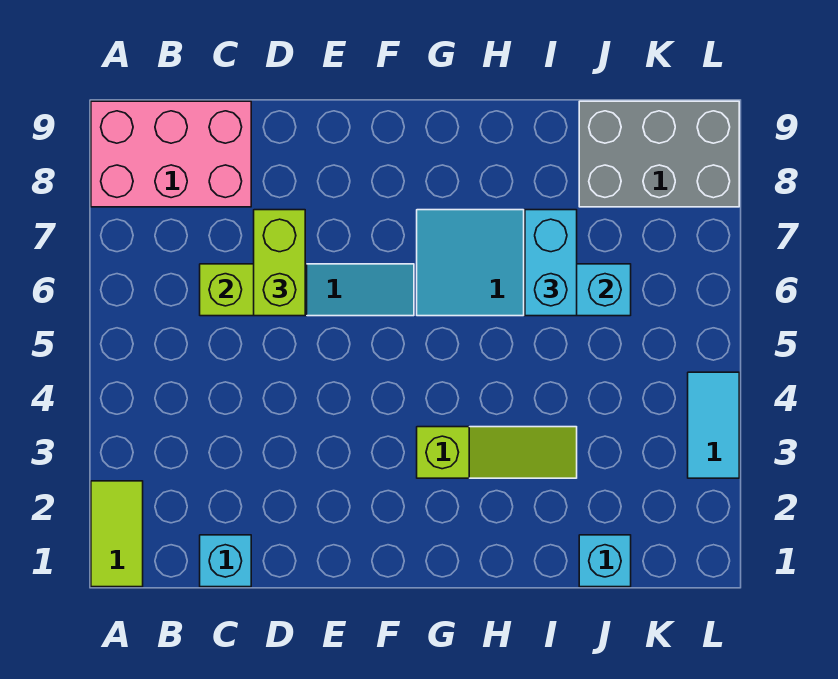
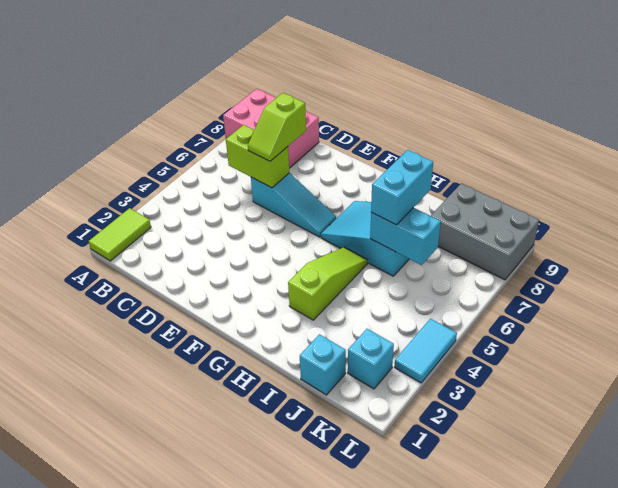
cyan brick C1 level 1 -> cyan brick K2 level 1
lime brick D6:D7 level 3 -> lime slope D6:D7 level 3 top 7
lime slope G3:I3 level 1 top G -> lime slope H3:H5 level 1 top 3

